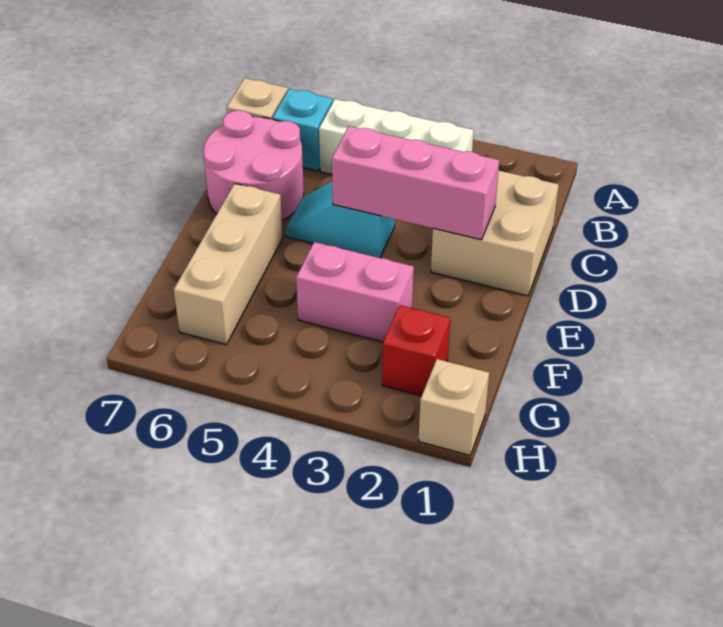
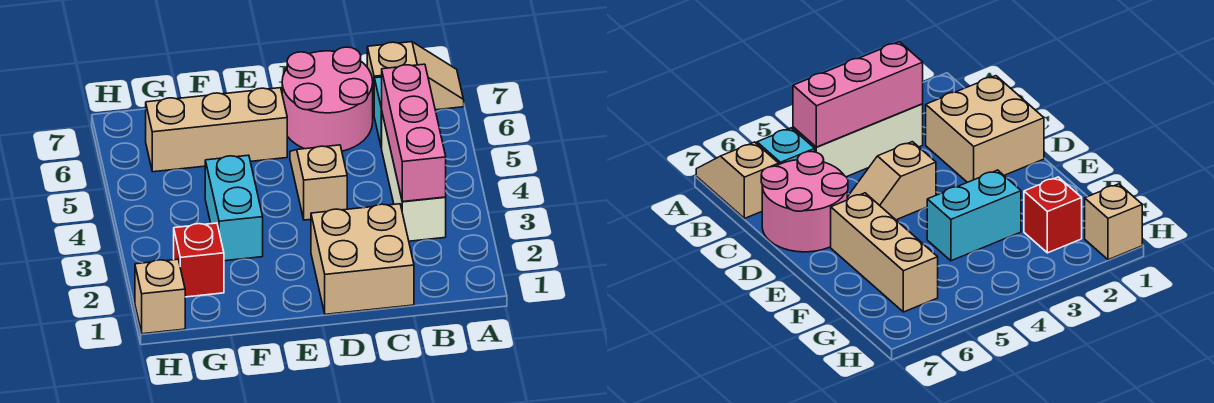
pink brick D2:D4 level 2 -> pink brick B3:B5 level 2
cyan slope D4:D5 level 1 top 4 -> tan slope D4:D5 level 1 top 4
pink brick F3:F4 level 1 -> cyan brick F3:F4 level 1

